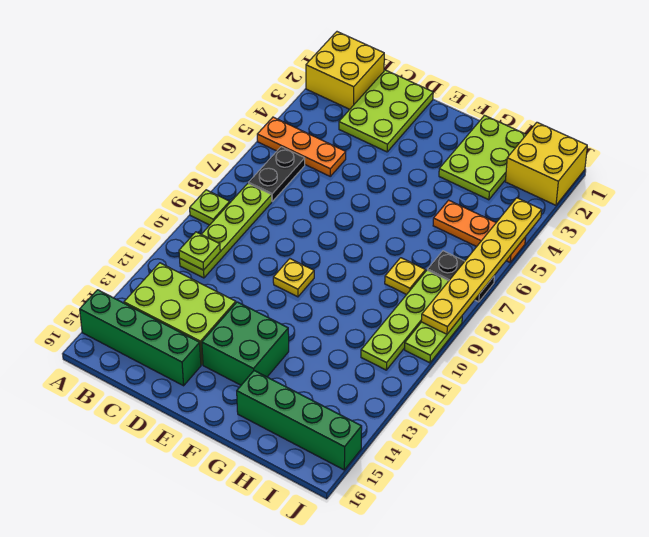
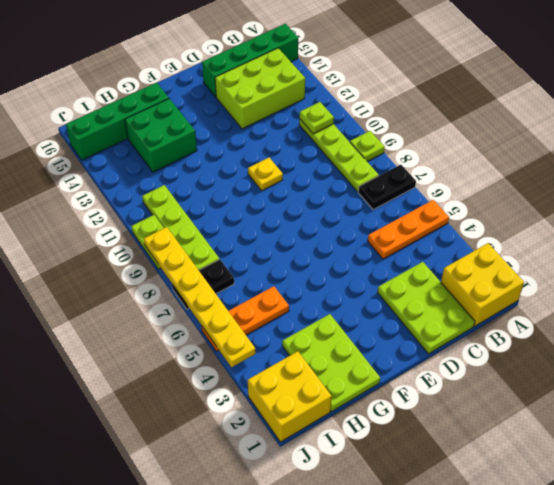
black plate B6:B7 level 1 -> black plate A7:B7 level 1
green brick E13:F14 level 1 -> green brick G13:H14 level 1
yellow plate H8 level 1 -> none

